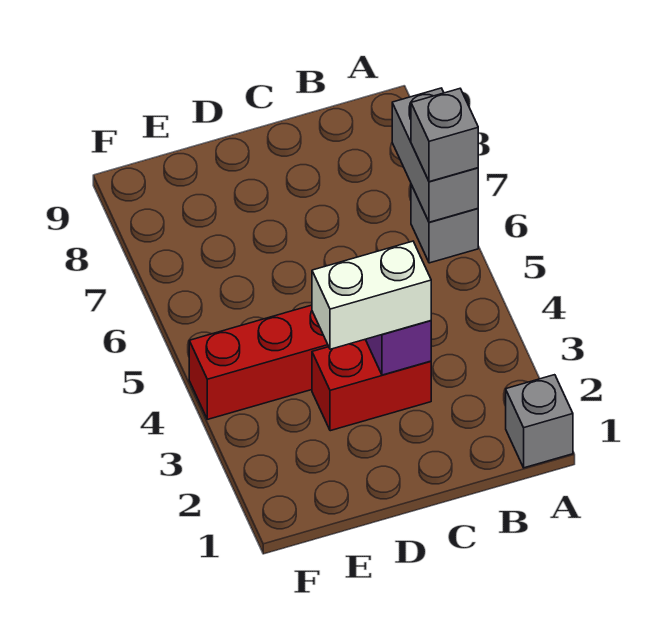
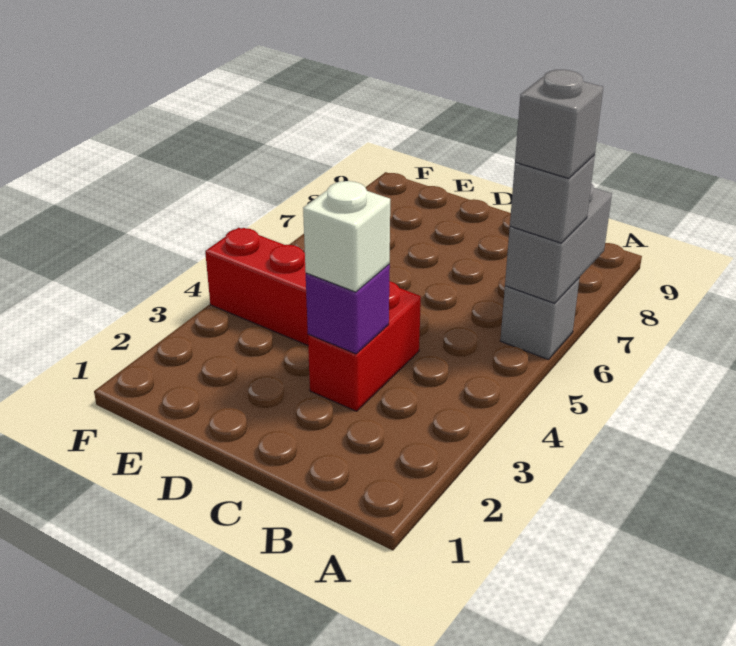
grey brick A1 level 1 -> grey brick A6 level 4
red brick C3:D3 level 1 -> red brick C3:C4 level 1
white brick C3:D3 level 3 -> white brick C3 level 3

